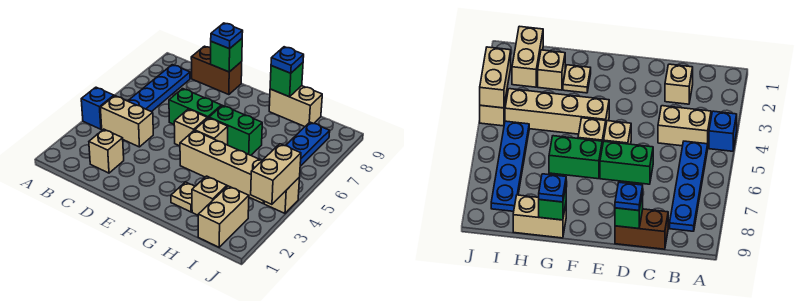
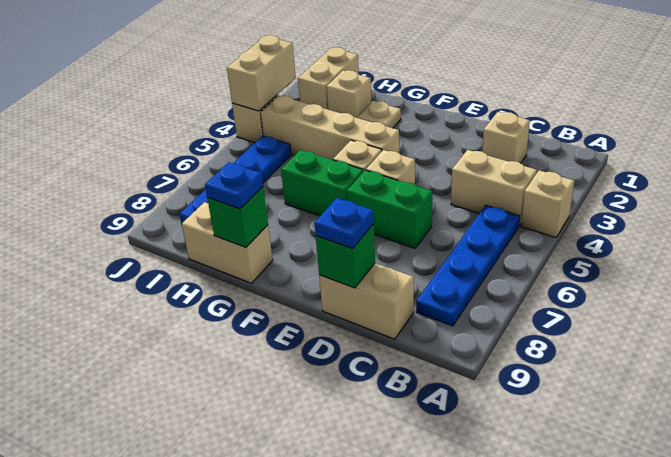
blue brick A4 level 1 -> tan brick A4 level 1
brown brick C9:D9 level 1 -> tan brick C9:D9 level 1

